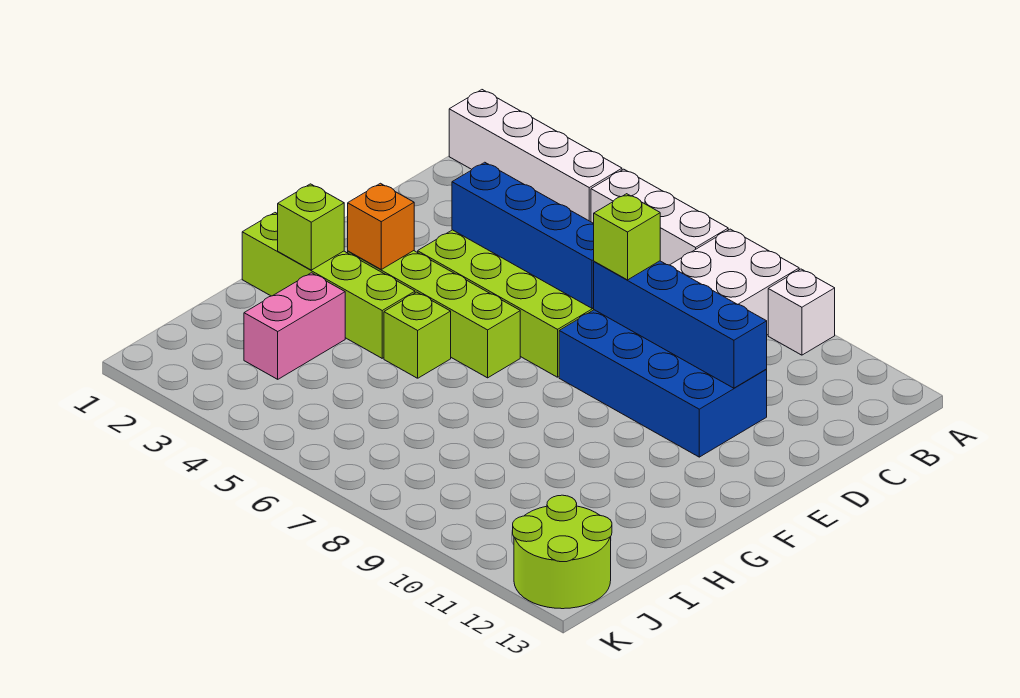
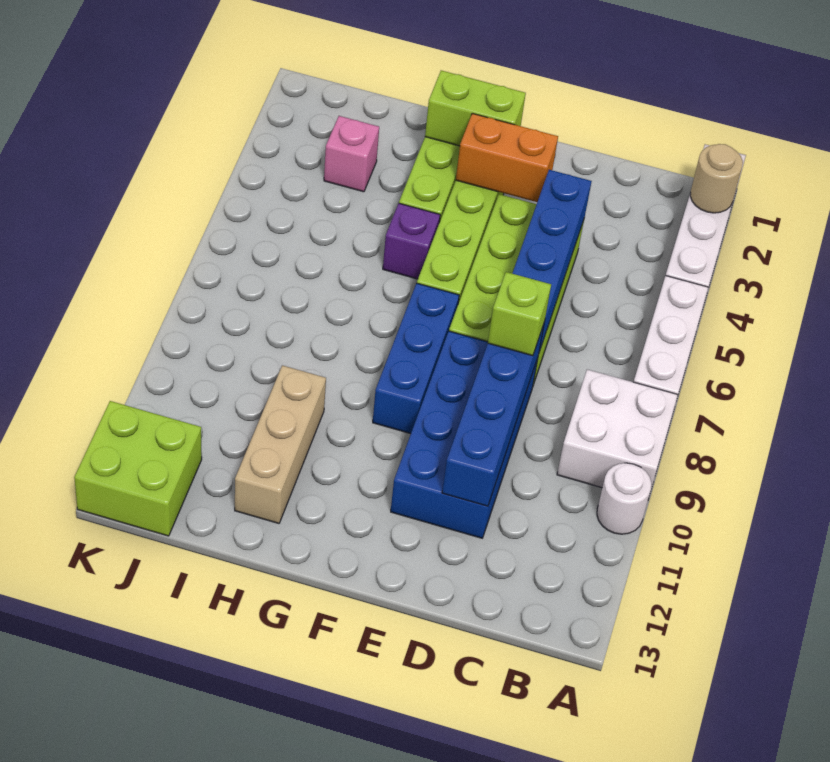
none -> tan round brick A2 level 2
white brick A10 level 1 -> white round brick A10 level 1
orange brick F3 level 2 -> orange brick E3:F3 level 2
none -> blue brick F7:F9 level 1
lime brick G2 level 2 -> lime brick F2:G2 level 2
lime brick G5 level 1 -> purple brick G5 level 1
pink brick H3:I3 level 1 -> pink brick I3 level 1
none -> tan brick H10:H12 level 1
lime round brick J12:K13 level 1 -> lime brick J12:K13 level 1

